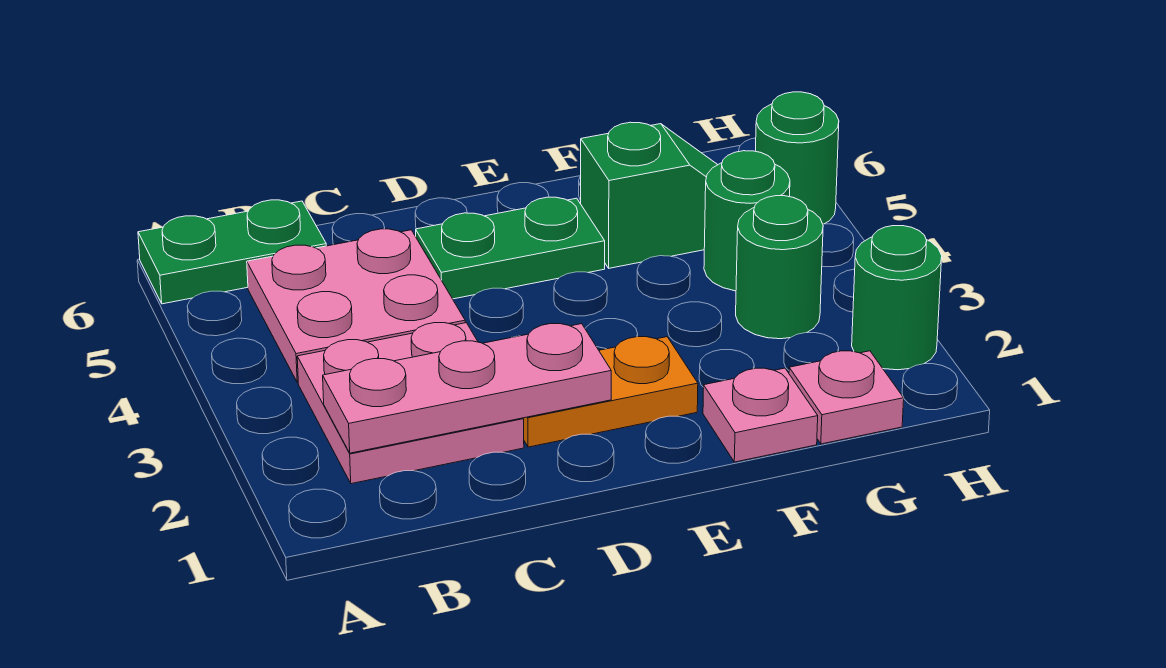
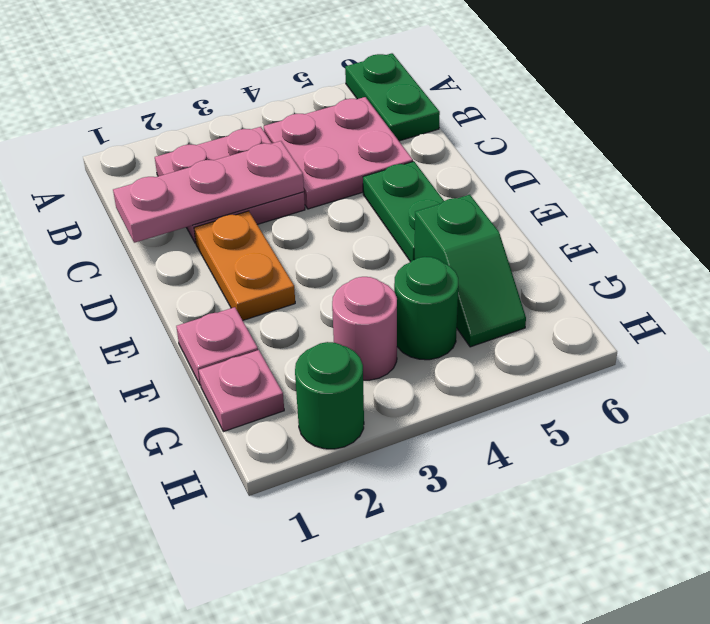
pink plate B2:D2 level 2 -> pink plate C1:C3 level 2
green round brick G3 level 1 -> pink round brick G3 level 1
green round brick H5 level 1 -> none

